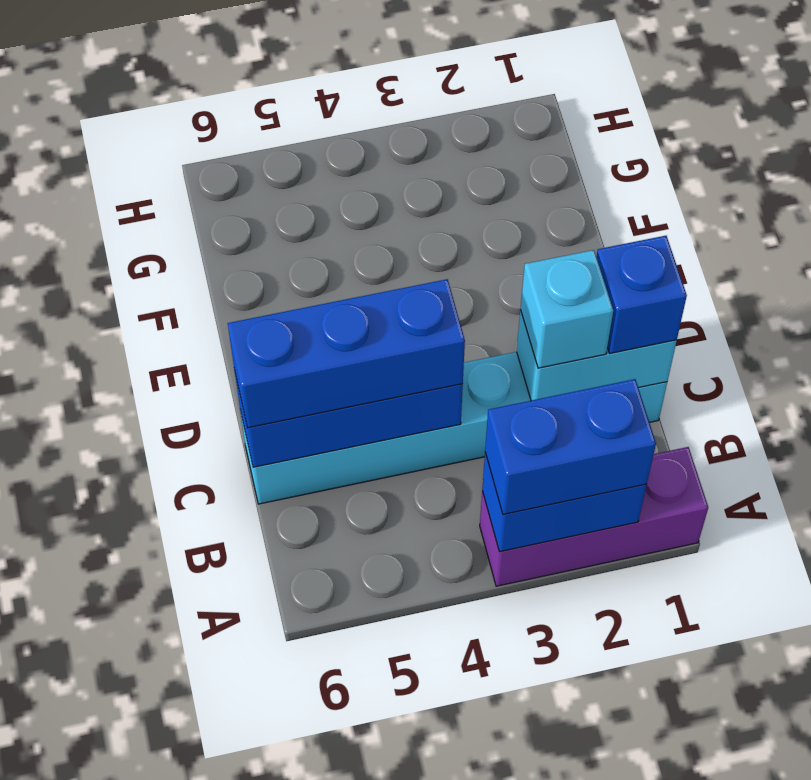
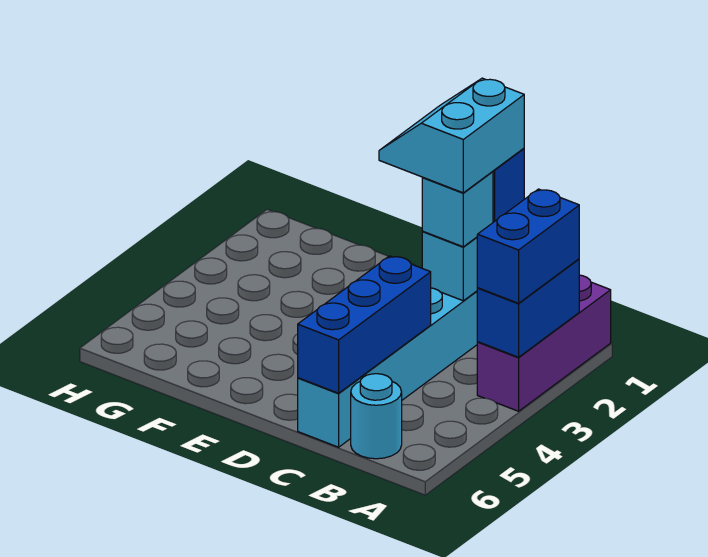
none -> cyan round brick B6 level 1
none -> cyan slope C1:D2 level 4 top C
blue brick C4:C6 level 3 -> none

